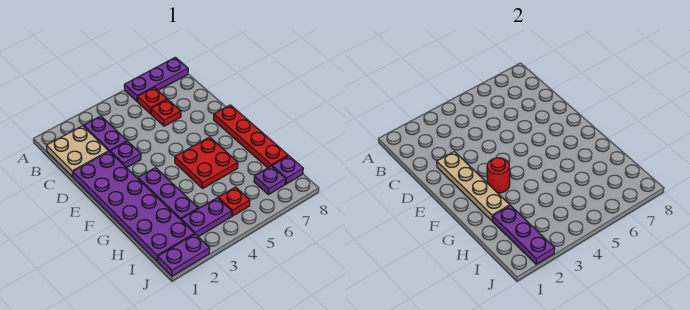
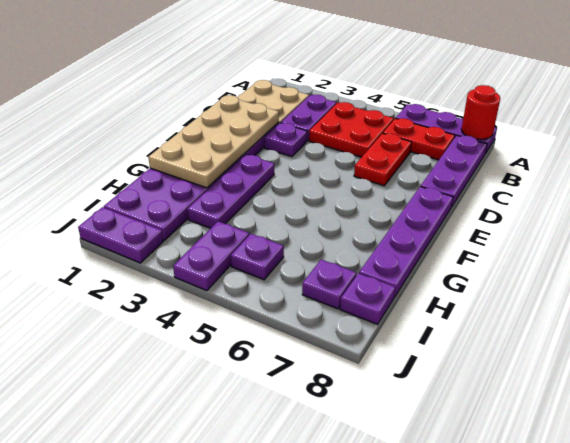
red plate B6 level 1 -> red plate B6:B7 level 1
red plate C6 level 1 -> red plate C6:D6 level 1
tan plate D2:G2 level 2 -> tan plate D1:G2 level 2
red plate E8:H8 level 1 -> purple plate E8:H8 level 1
red round brick F3 level 2 -> red round brick A8 level 2
red plate F5:G6 level 1 -> red plate B4:C5 level 1
purple plate H2:J2 level 2 -> purple plate B8:D8 level 1
purple plate I3:I4 level 1 -> purple plate I4:J4 level 1
red plate I5 level 1 -> purple plate I5 level 1

